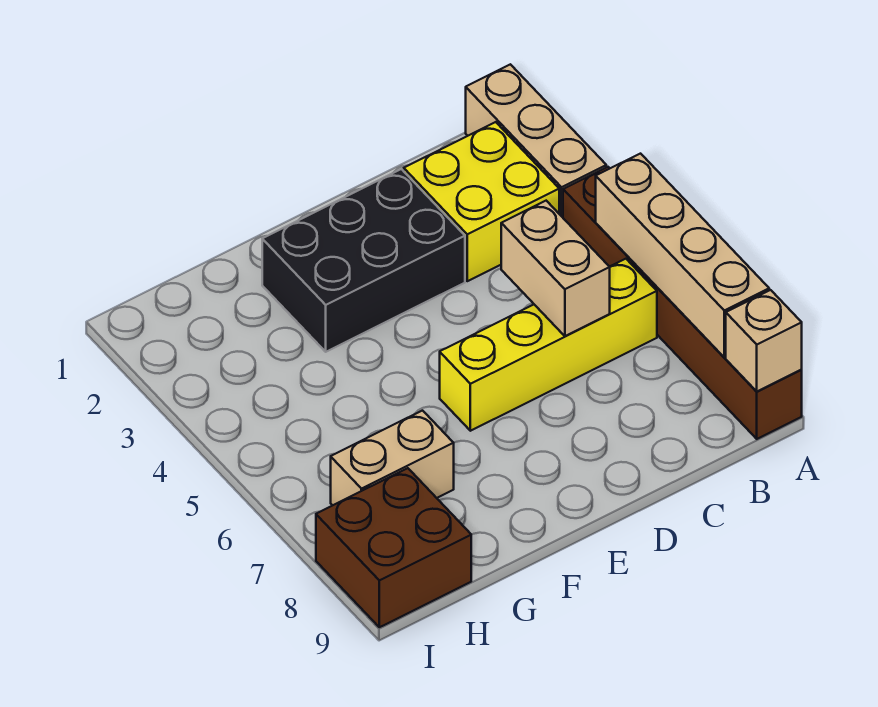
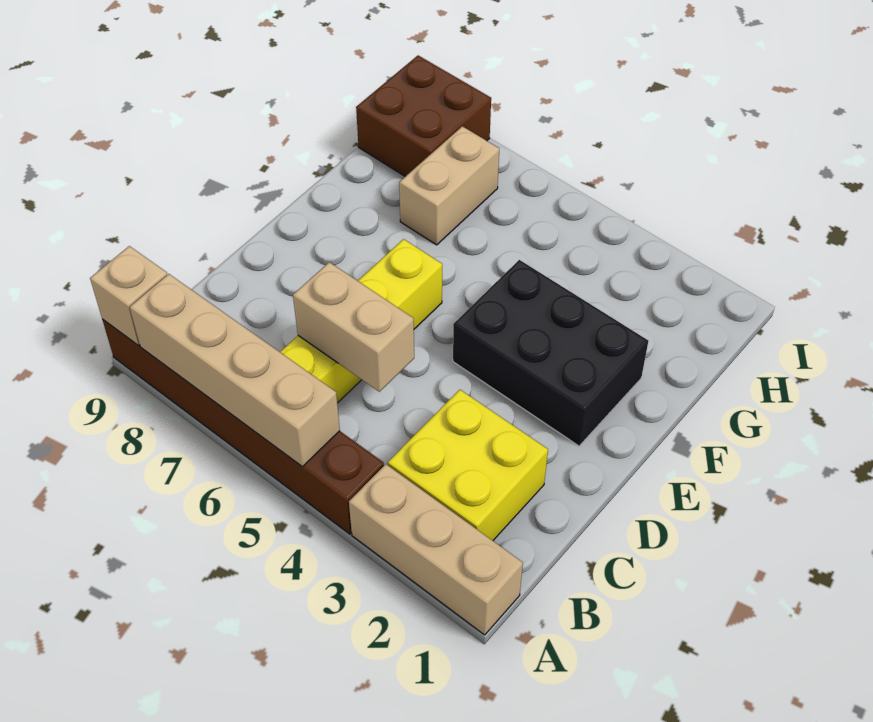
black brick D2:F3 level 1 -> black brick E2:F4 level 1

